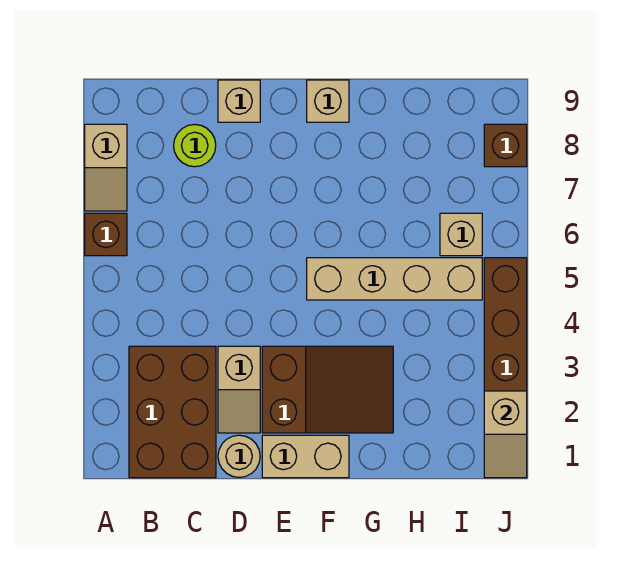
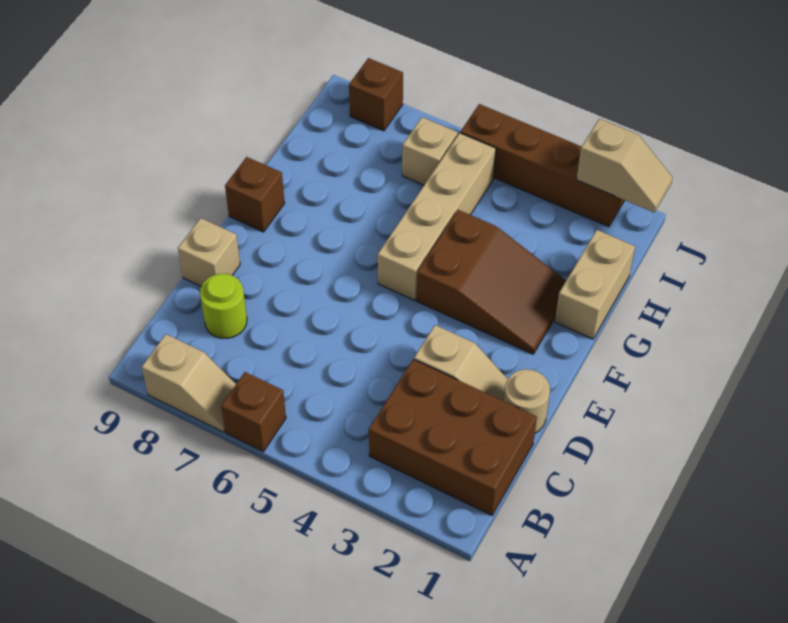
tan brick E1:F1 level 1 -> tan brick G1:H1 level 1
brown slope E2:G3 level 1 top E -> brown slope F2:G4 level 1 top 4
tan brick F9 level 1 -> brown brick F9 level 1

